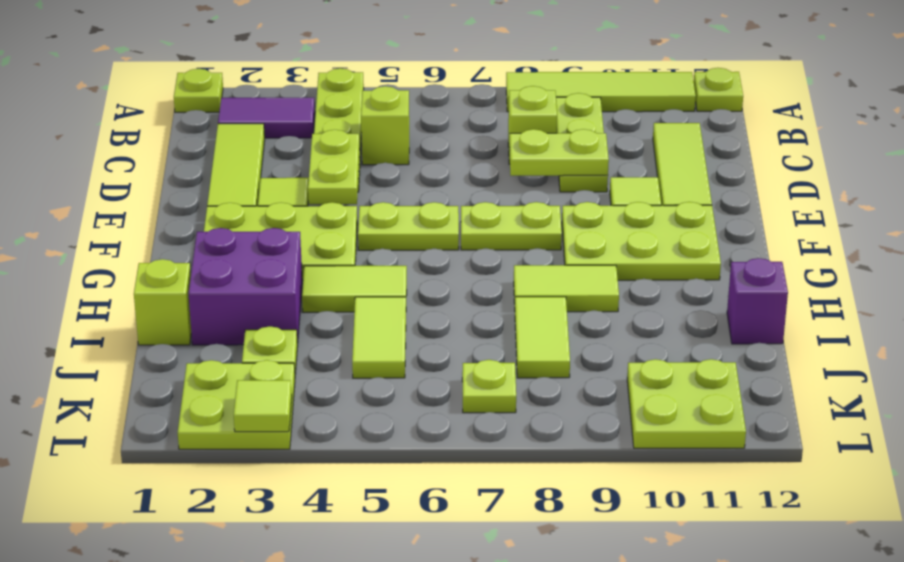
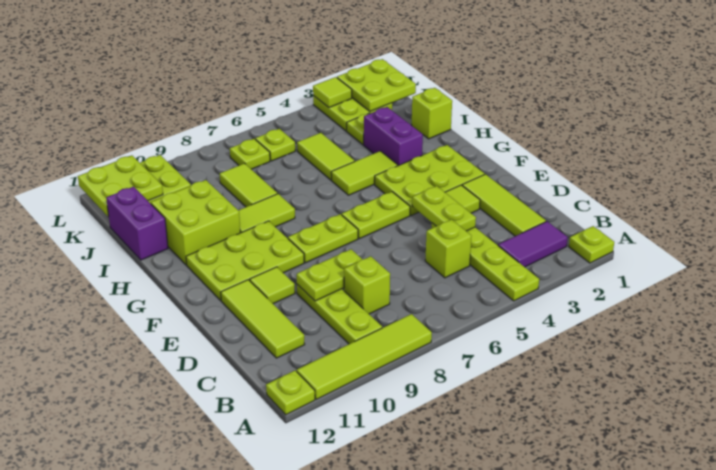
purple brick H2:I3 level 1 -> purple brick H3:I3 level 1
none -> lime brick H10:I11 level 1
purple brick I12 level 1 -> purple brick I12:J12 level 1
none -> lime plate K1:L2 level 2
none -> lime plate K6 level 1
none -> lime plate K11:L12 level 2

